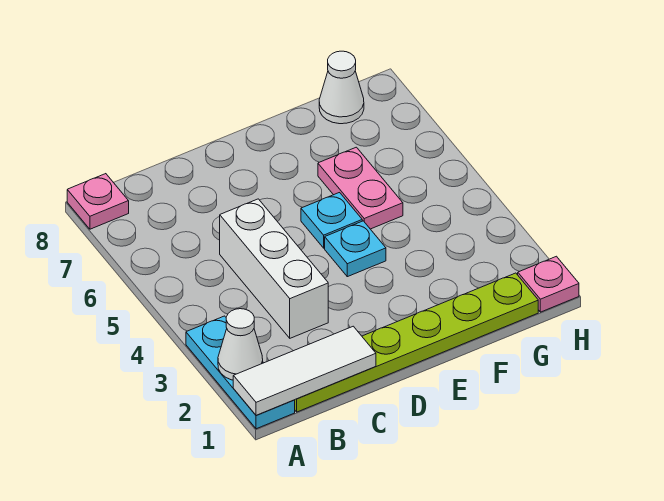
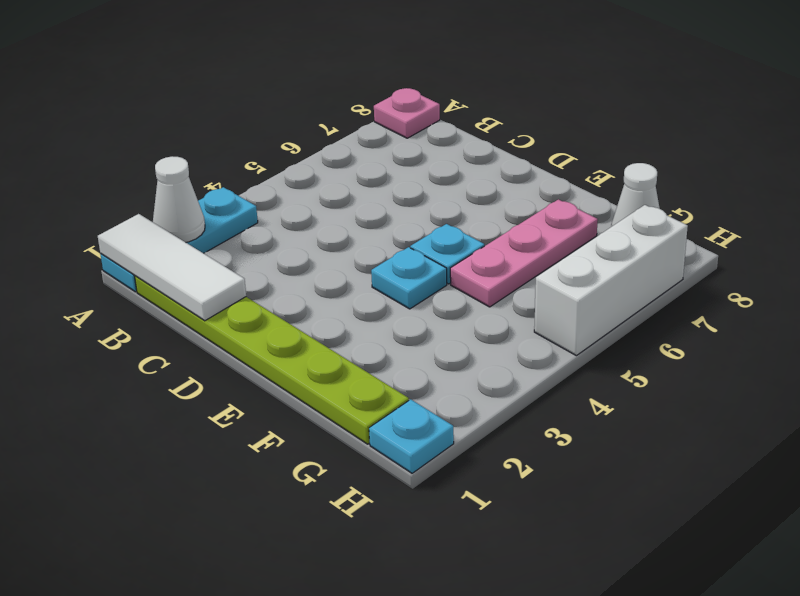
white brick C3:C5 level 1 -> white brick H5:H7 level 1
pink plate F5:F6 level 1 -> pink plate F5:F7 level 1
pink plate H1 level 1 -> cyan plate H1 level 1

